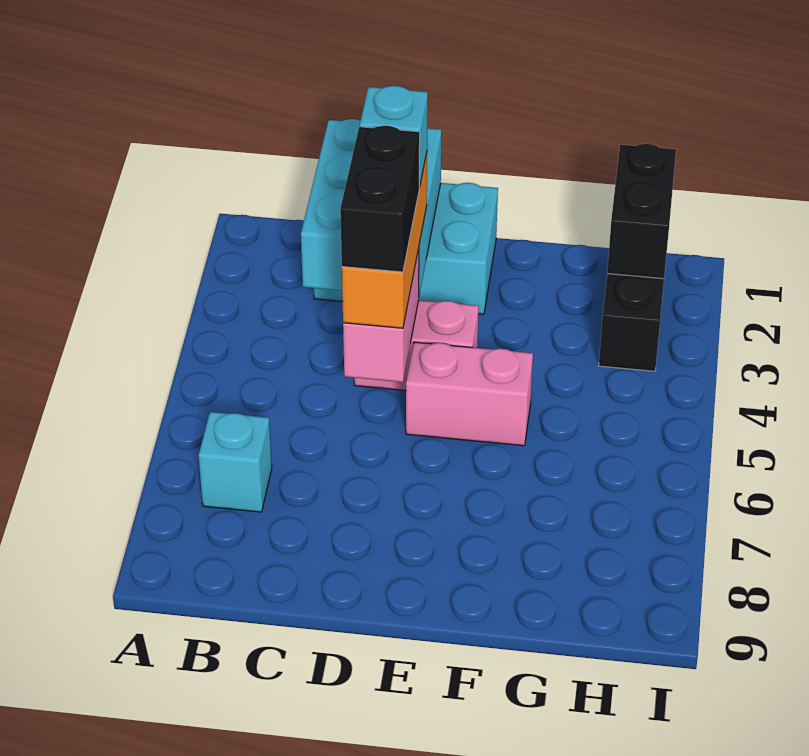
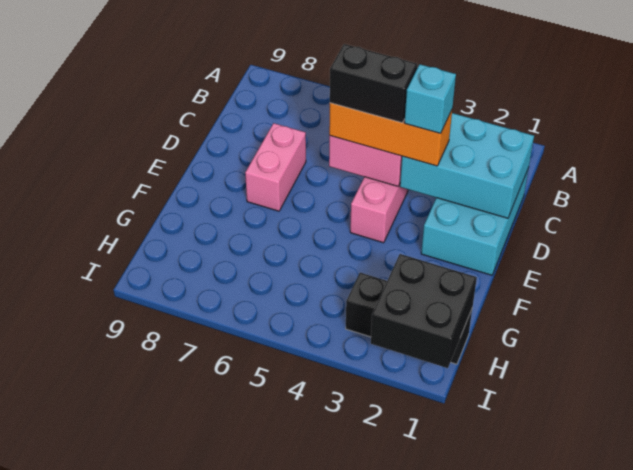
cyan brick B7 level 1 -> none
pink brick E5:F5 level 1 -> pink brick D7:E7 level 1
black brick H1:H2 level 2 -> black brick H1:I2 level 2

